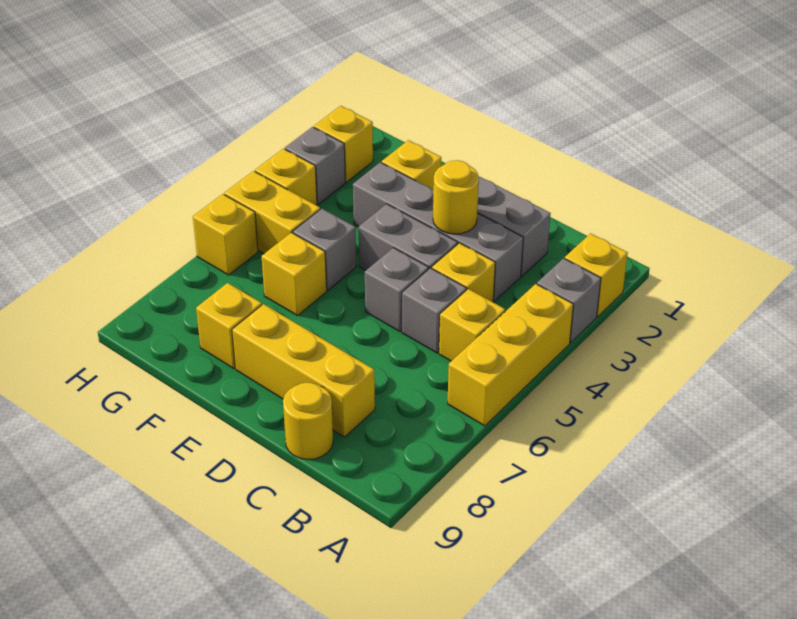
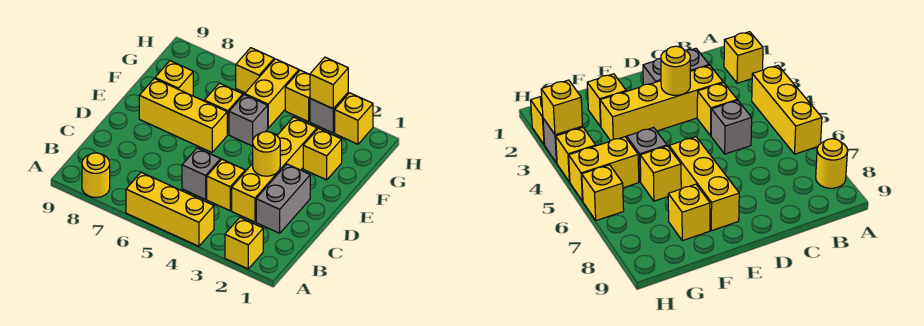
grey brick A3 level 1 -> none
yellow brick B5 level 1 -> yellow brick H3 level 2
grey brick C3:F3 level 1 -> yellow brick C3:F3 level 1
yellow brick C8:E8 level 1 -> yellow brick E6:E8 level 1
yellow round brick C9 level 1 -> yellow round brick A8 level 1
grey brick D4:E4 level 1 -> none
grey brick D5 level 1 -> none

